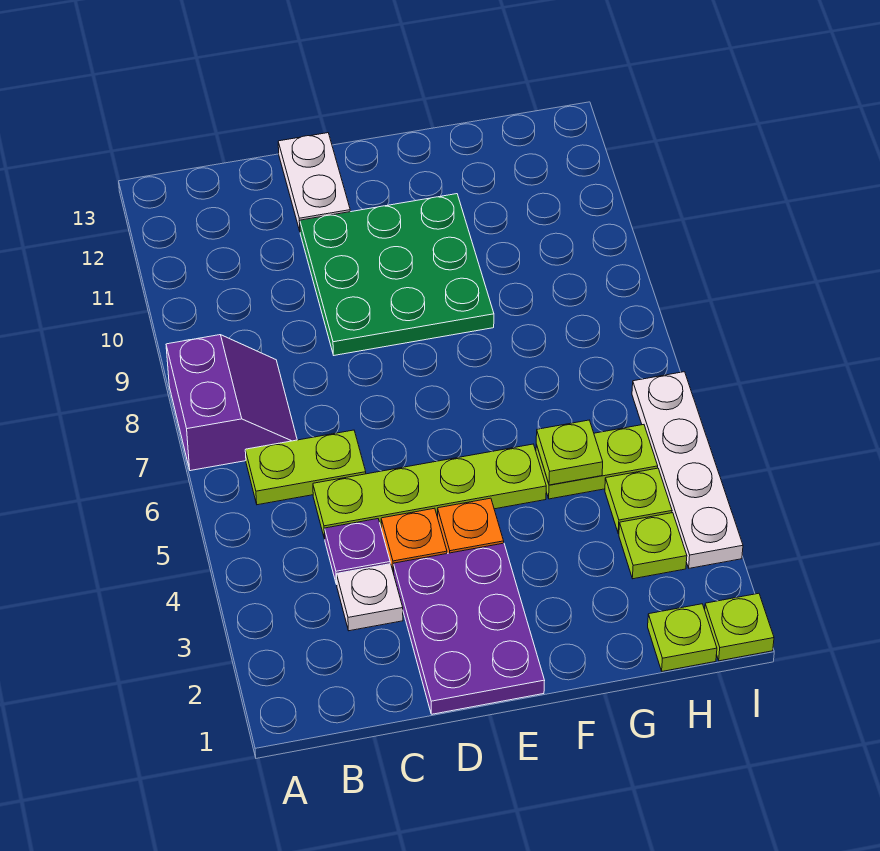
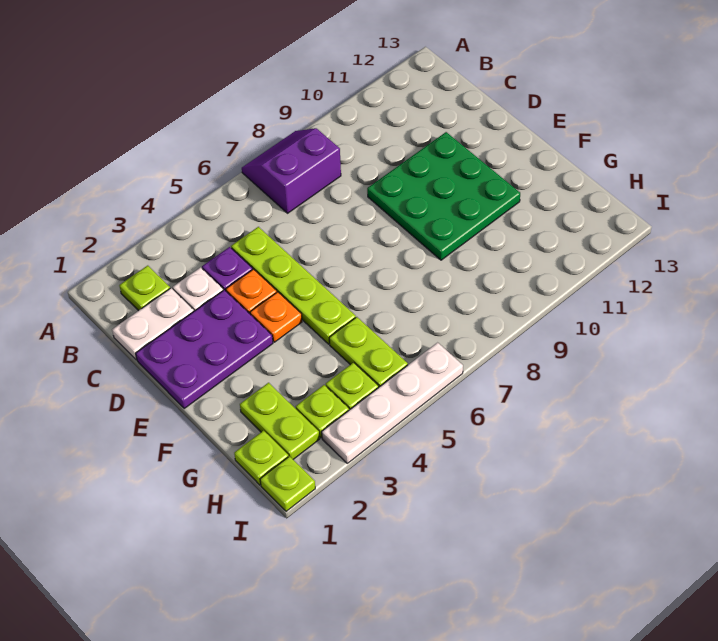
purple slope A7:B8 level 1 top A -> purple slope A7:B8 level 1 top B
lime plate B6:C6 level 1 -> lime plate G2:H2 level 1
white plate D12:D13 level 1 -> white plate C1:C2 level 1
lime plate G5 level 2 -> lime plate B2 level 1

